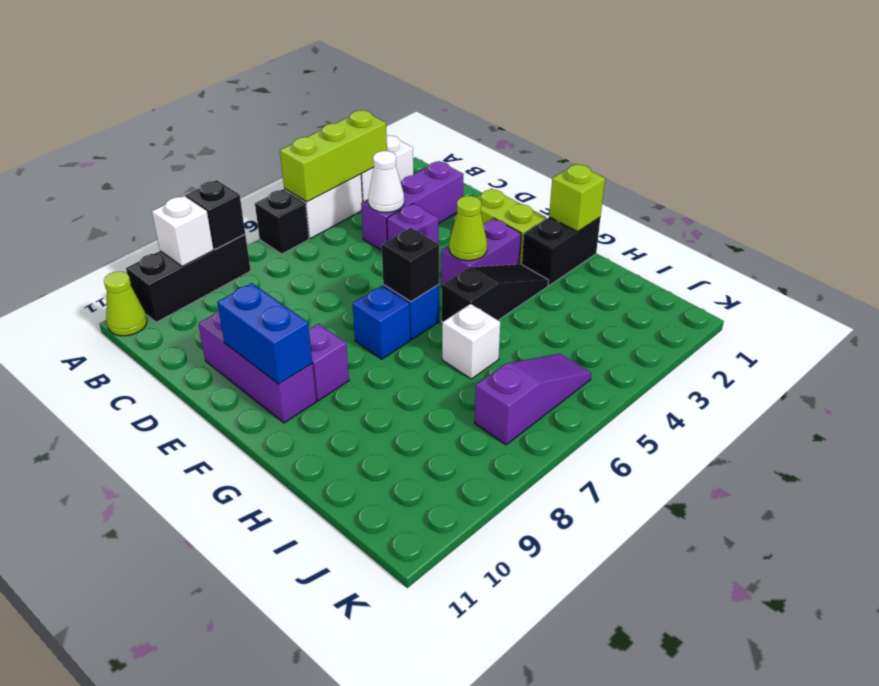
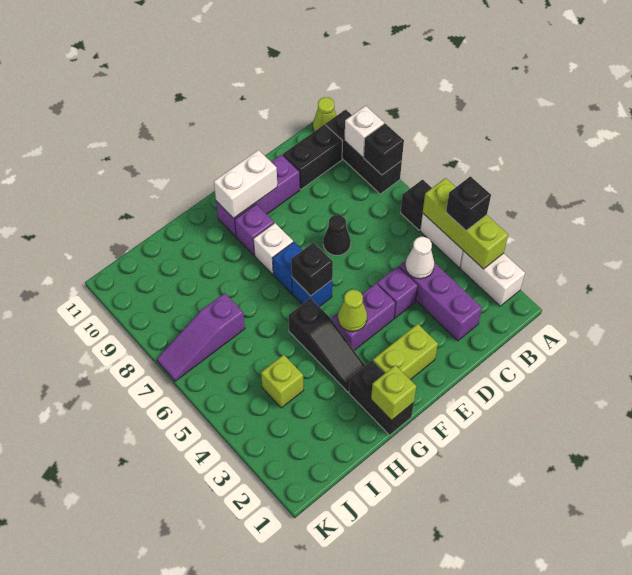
none -> black brick A4 level 3
none -> black brick B10:C10 level 1
none -> black cone D7 level 1
blue brick E10:F10 level 2 -> white brick E10:F10 level 2
purple brick F3:F4 level 1 -> purple brick E4:F4 level 1
white brick H6 level 1 -> white brick F8 level 1
none -> lime brick I4 level 1
purple slope J5:J7 level 1 top 7 -> purple slope I7:K7 level 1 top I

